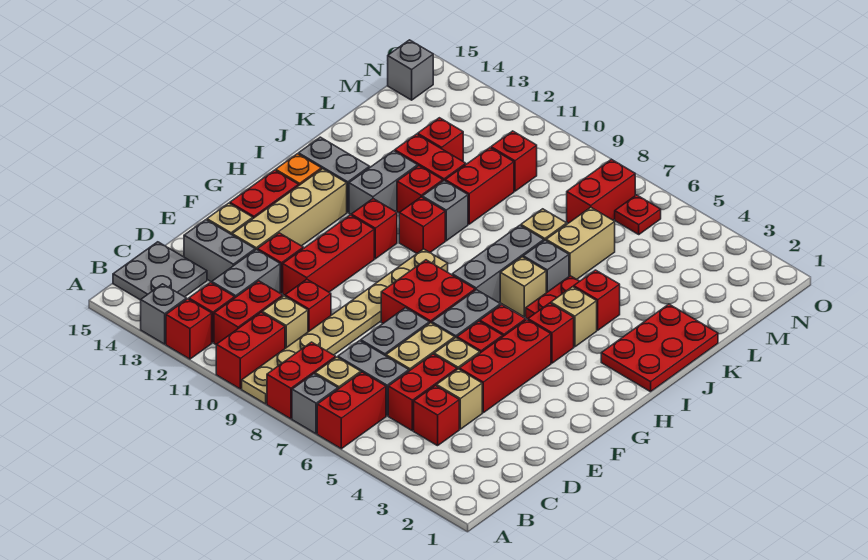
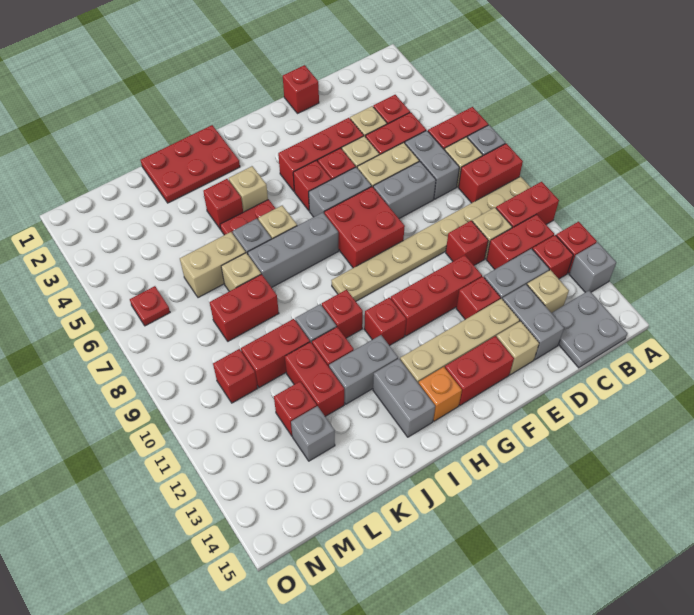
none -> tan brick C13 level 1
red brick H4 level 1 -> red brick E1 level 1
red brick M7:N7 level 1 -> red brick K8:L8 level 1
grey brick N15 level 1 -> grey brick L13 level 1

